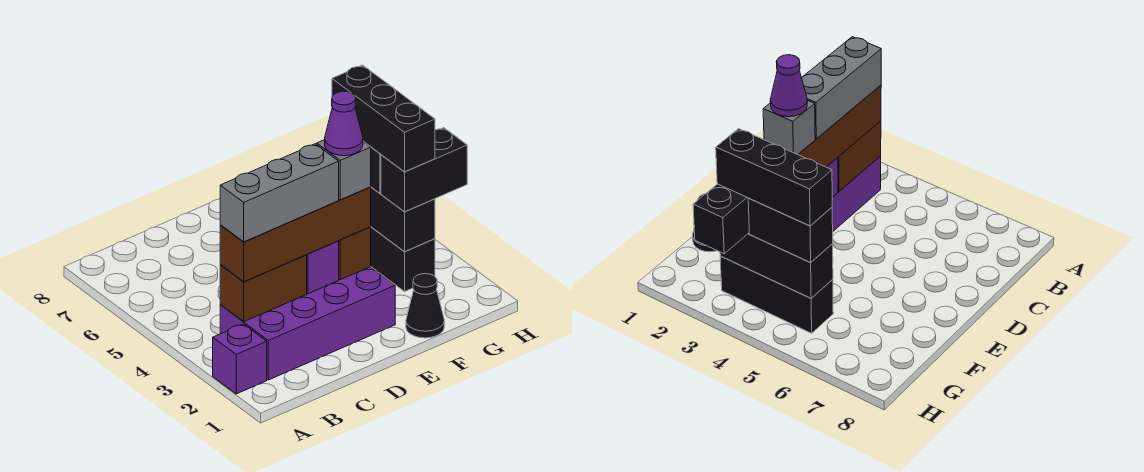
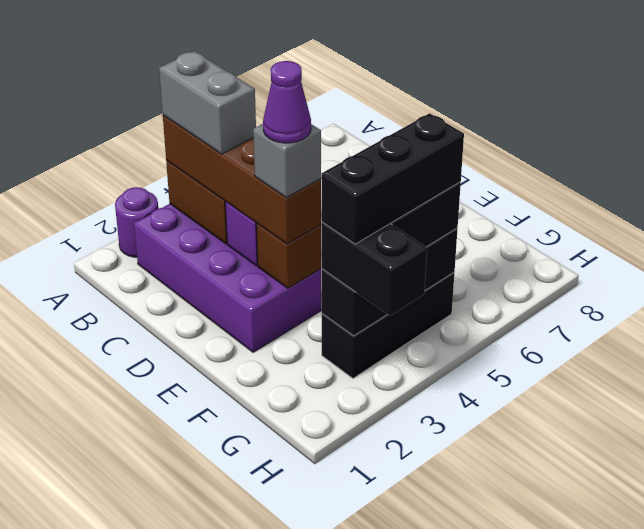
purple brick A2 level 1 -> purple round brick A2 level 1
grey brick B3:D3 level 4 -> grey brick B3:C3 level 4
black cone F1 level 1 -> none

